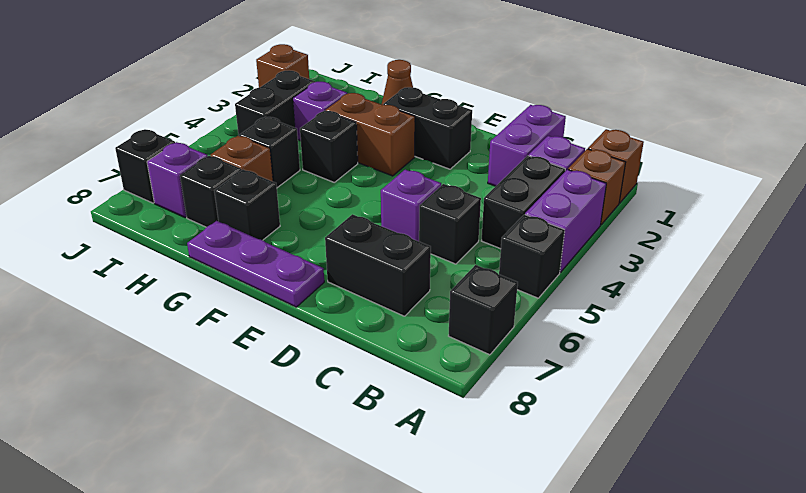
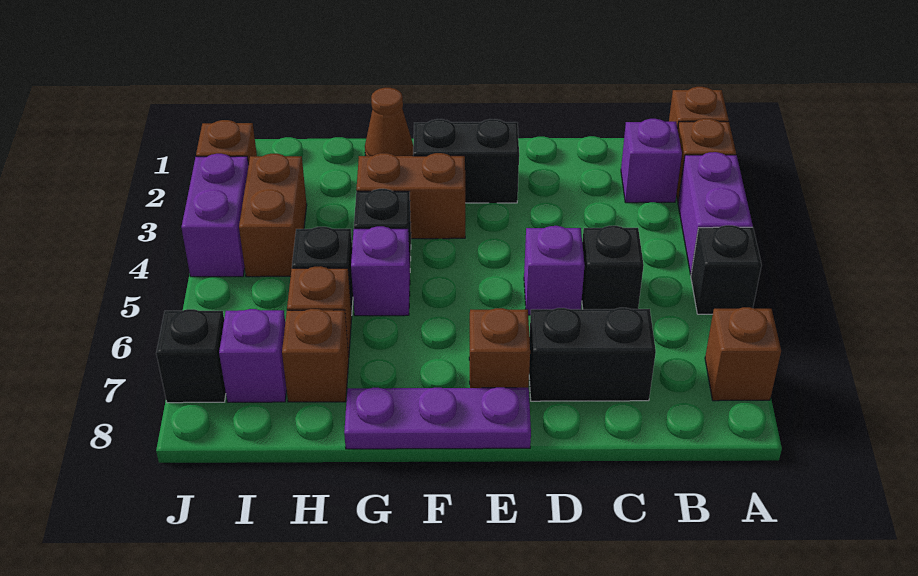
black brick A7 level 1 -> brown brick A7 level 1
black brick B3:B4 level 1 -> none
purple brick C1:C2 level 1 -> purple brick J3:J4 level 1
none -> brown brick E7 level 1
black brick G7 level 1 -> none
purple brick H3 level 1 -> purple brick G5 level 1
black brick H7 level 1 -> brown brick H7 level 1
black brick I3:I4 level 1 -> brown brick I3:I4 level 1

